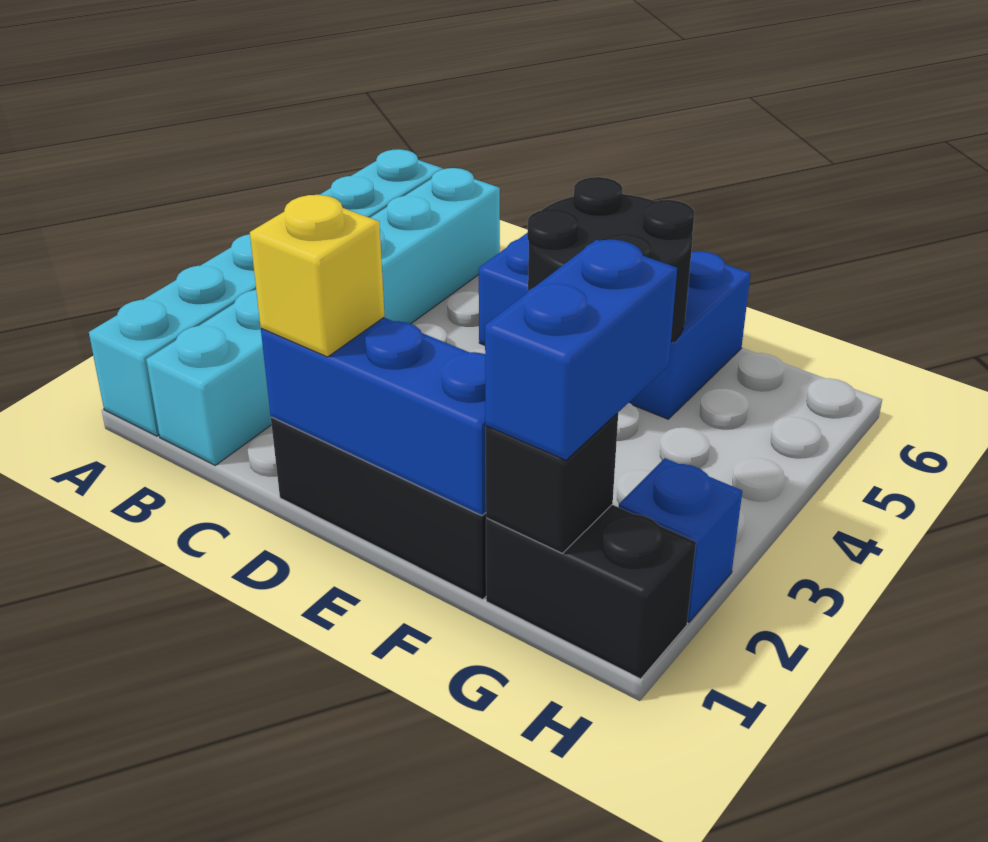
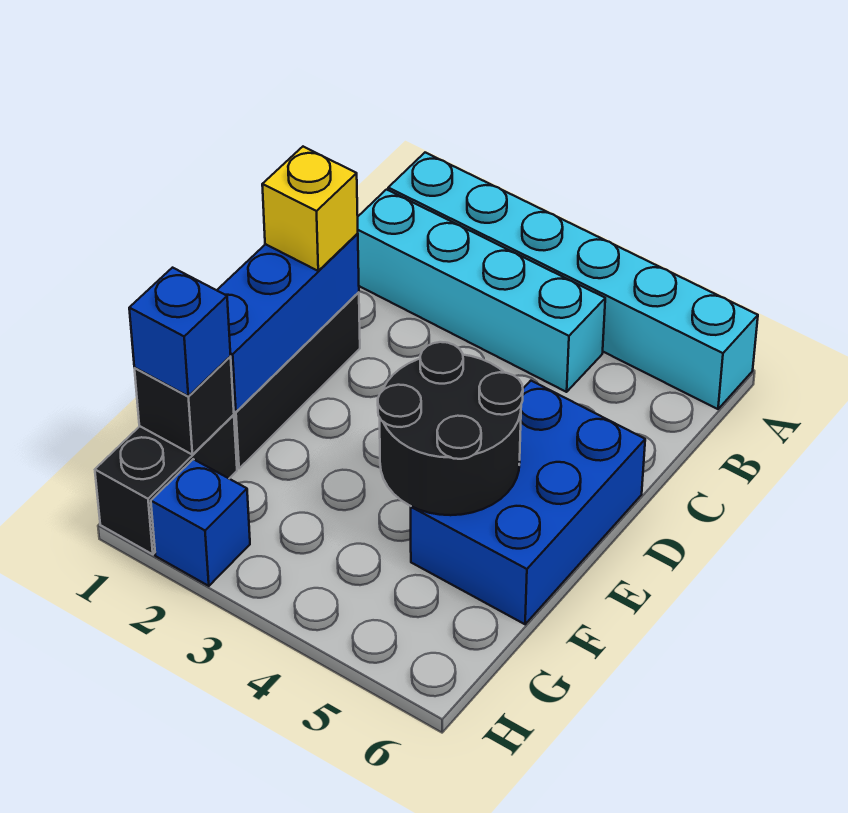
cyan brick B1:B6 level 1 -> cyan brick B1:B4 level 1
blue brick G1:G2 level 3 -> blue brick G1 level 3

